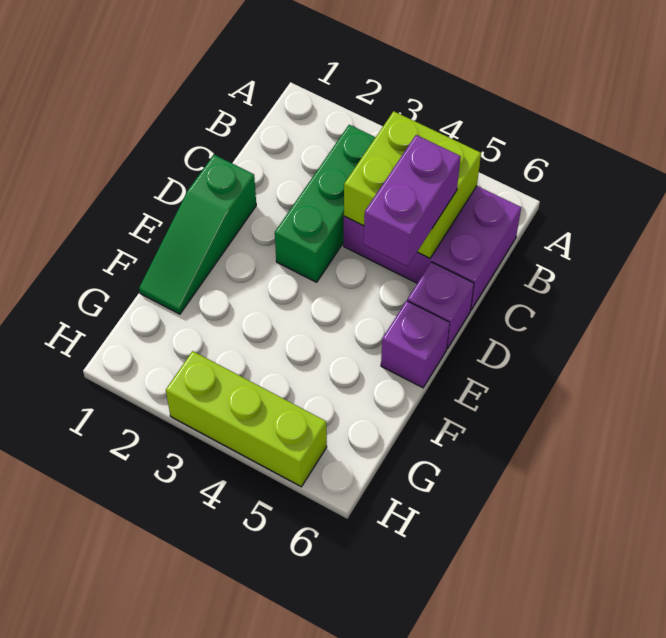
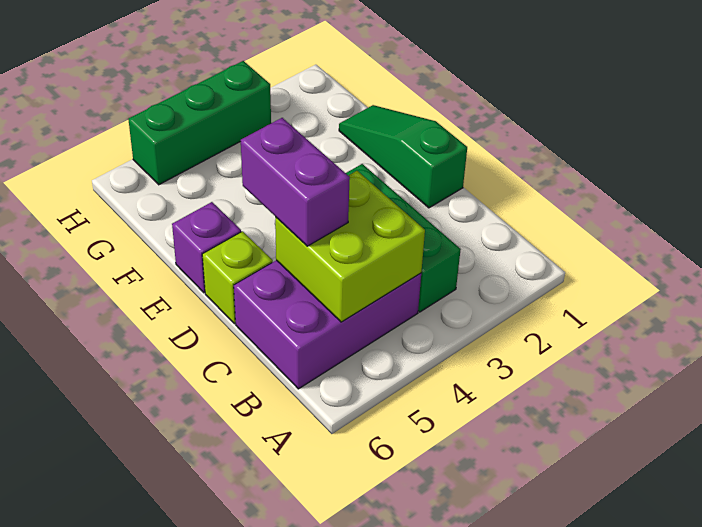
purple brick D6 level 1 -> lime brick D6 level 1
lime brick H3:H5 level 1 -> green brick H3:H5 level 1

